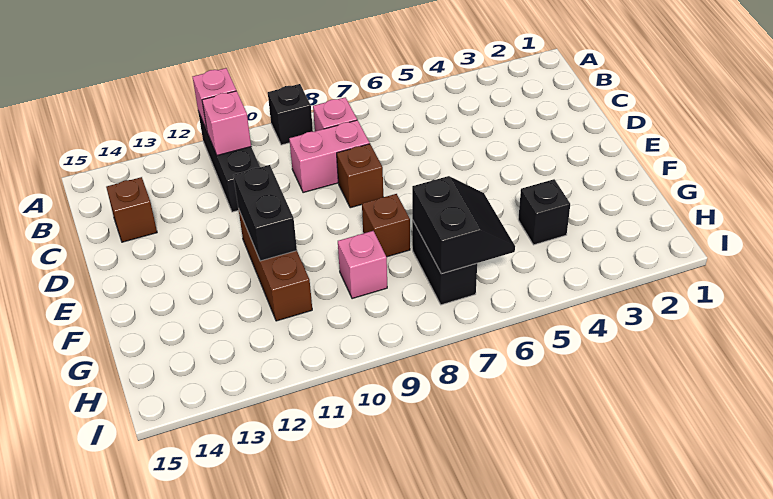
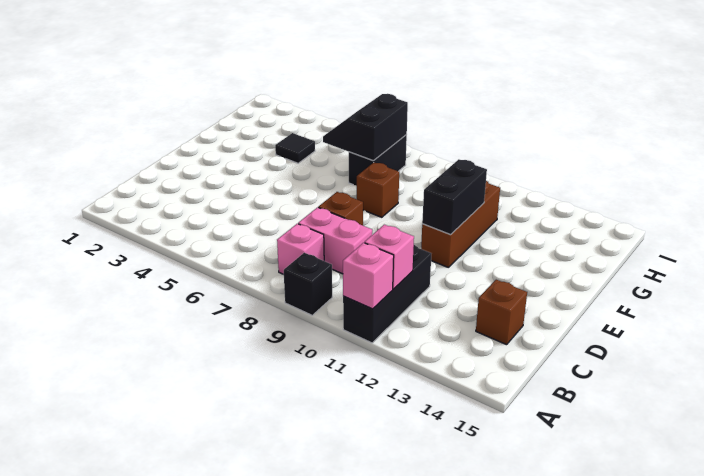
black brick G4 level 1 -> black tile G4 level 1
pink brick G9 level 1 -> none

